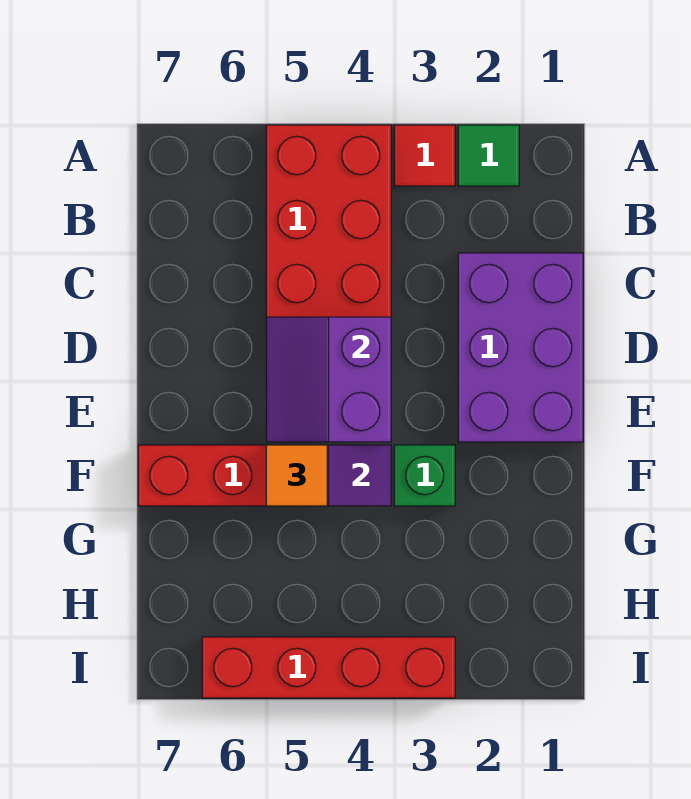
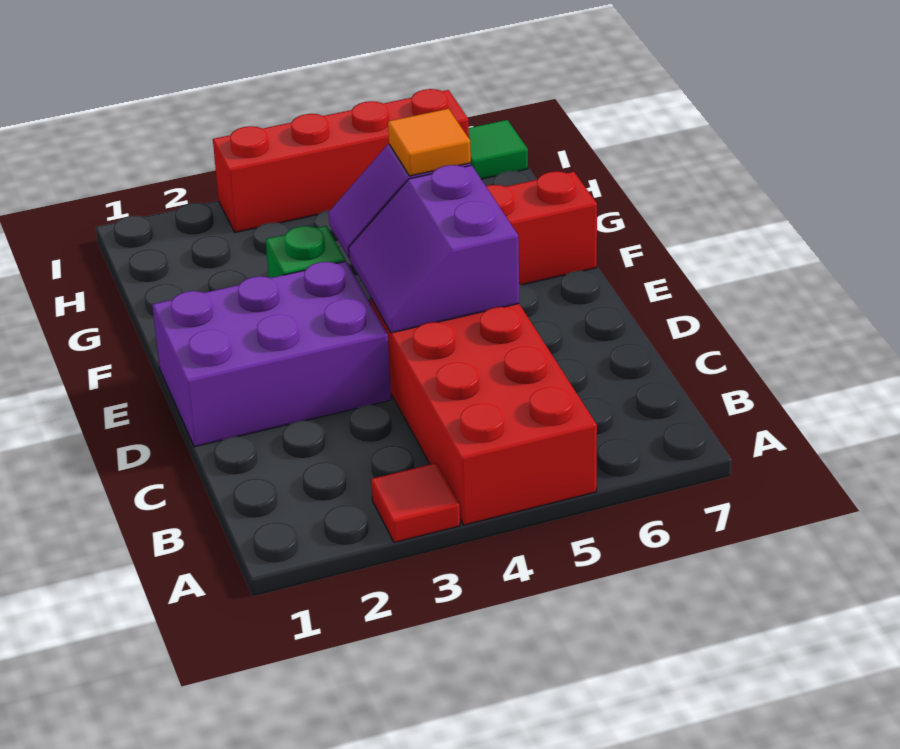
green tile A2 level 1 -> green tile I7 level 1
purple brick C1:E2 level 1 -> purple brick D1:E3 level 1
purple slope D4:E5 level 2 top 4 -> purple slope D4:E5 level 2 top 5

